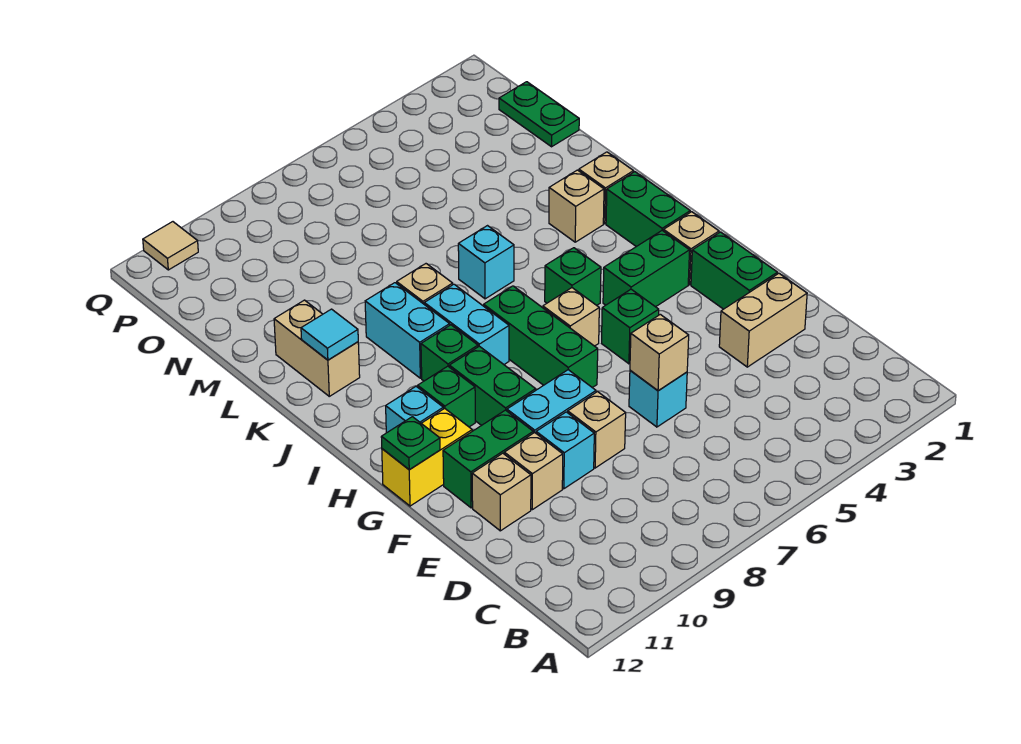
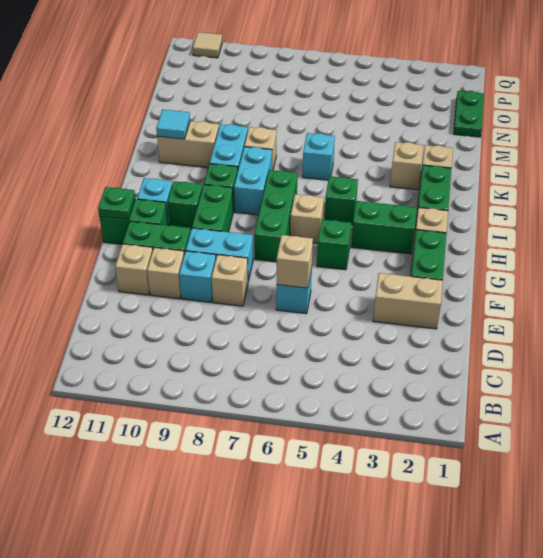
yellow brick G11:G12 level 1 -> green brick G11:G12 level 1
tan brick K11:L11 level 1 -> tan brick K10:K11 level 1

